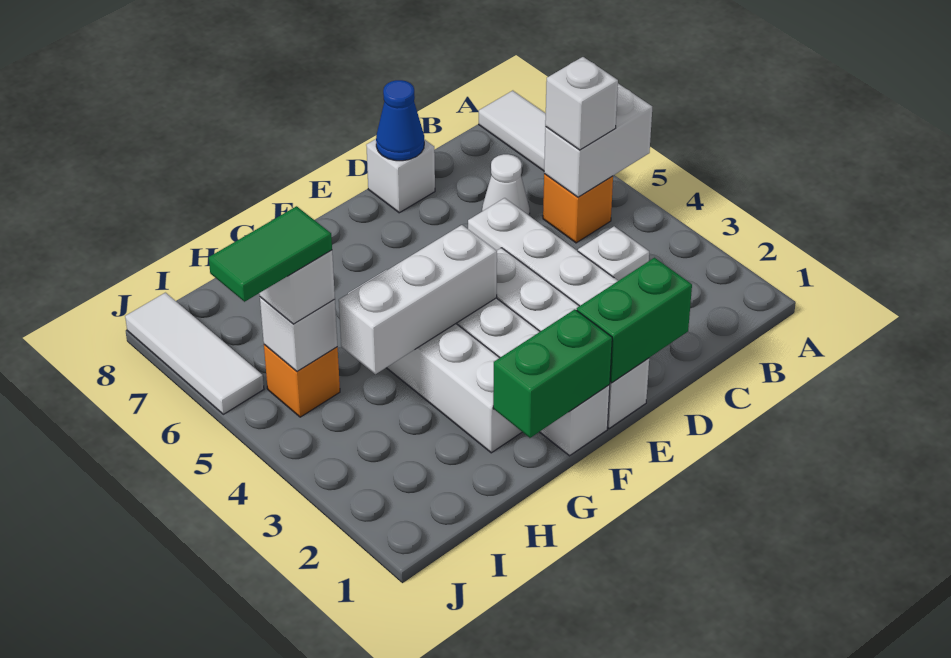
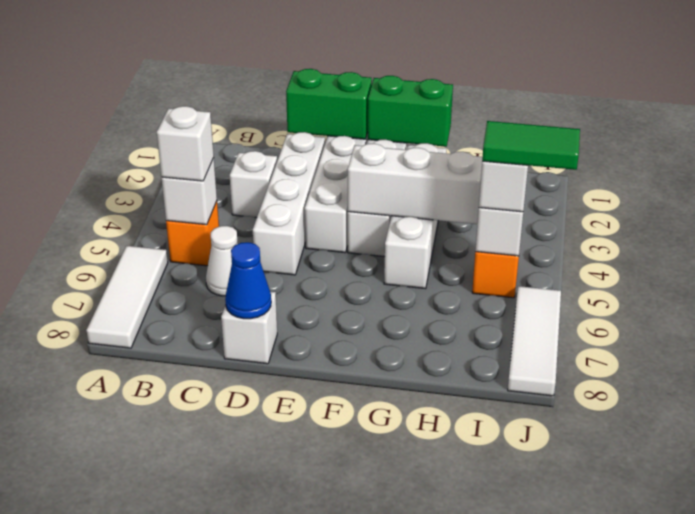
white brick A5:B5 level 2 -> white brick B5 level 2

